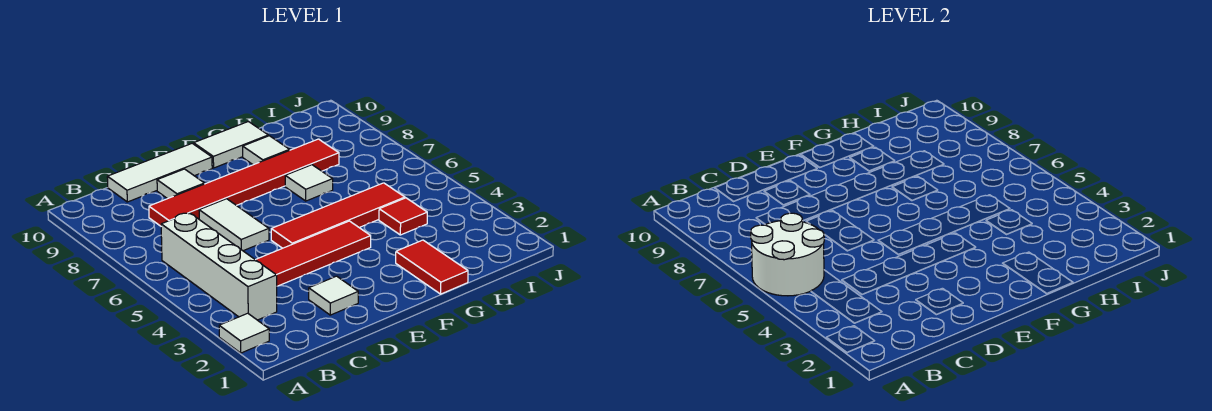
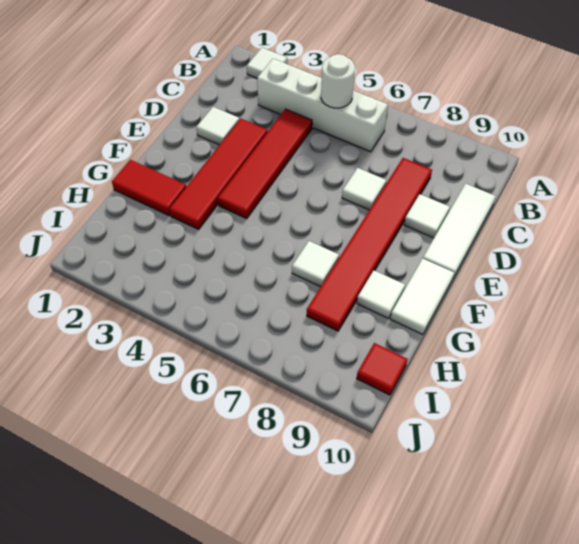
white round brick A5:B6 level 2 -> white round brick B5 level 2
white tile D6:D7 level 1 -> white tile D7 level 1
red tile E5:H5 level 1 -> red tile D3:G3 level 1
red tile H4 level 1 -> red tile I10 level 1

